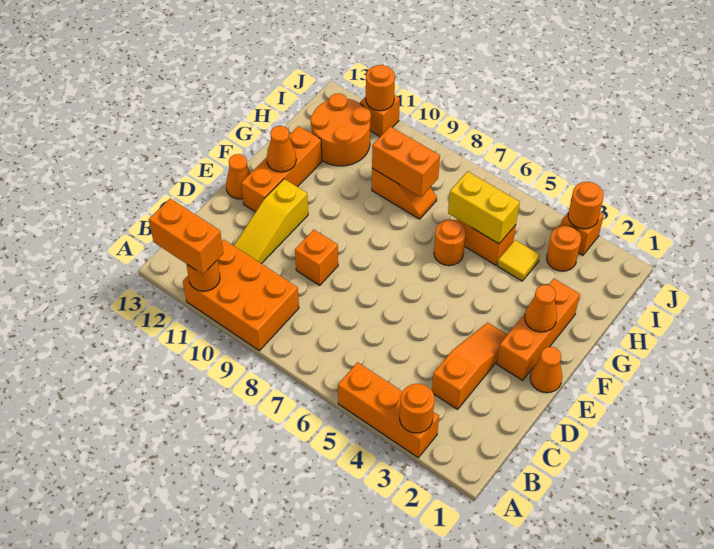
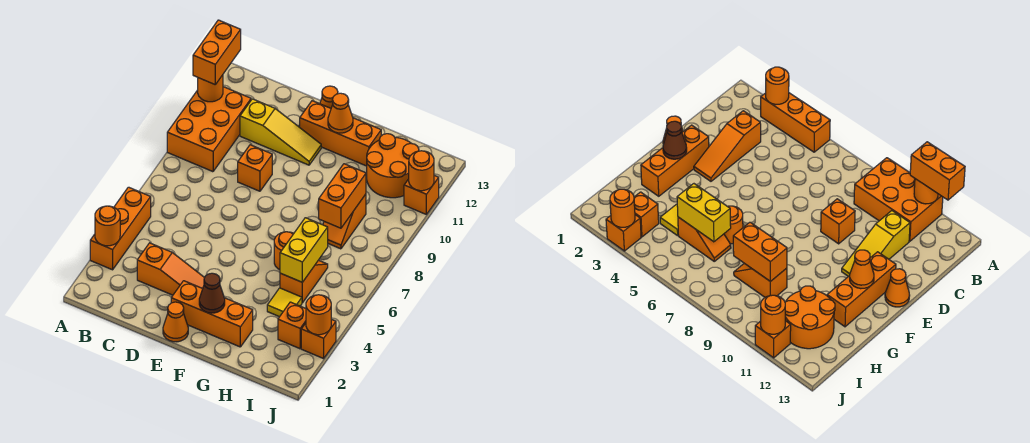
yellow slope C11:E11 level 1 top E -> yellow slope C11:E11 level 1 top C
orange cone F2 level 2 -> brown cone F2 level 2
orange round brick I3 level 1 -> orange brick I3 level 1

